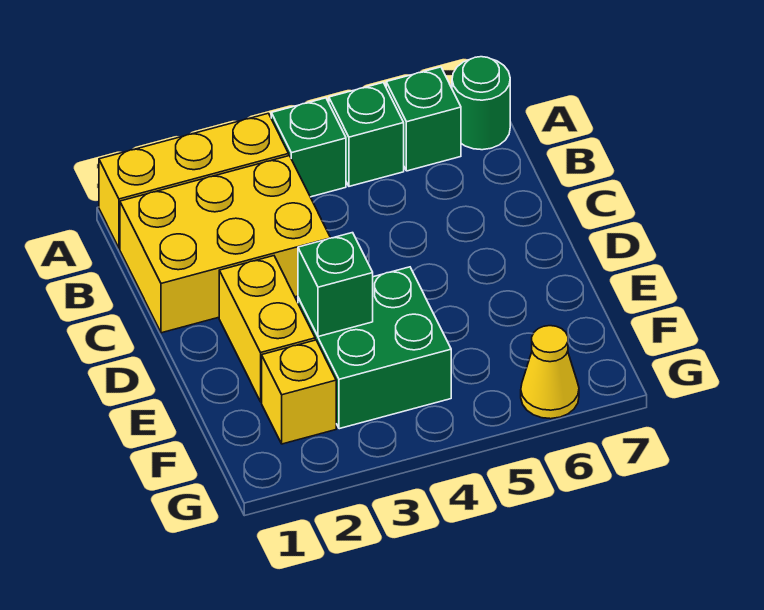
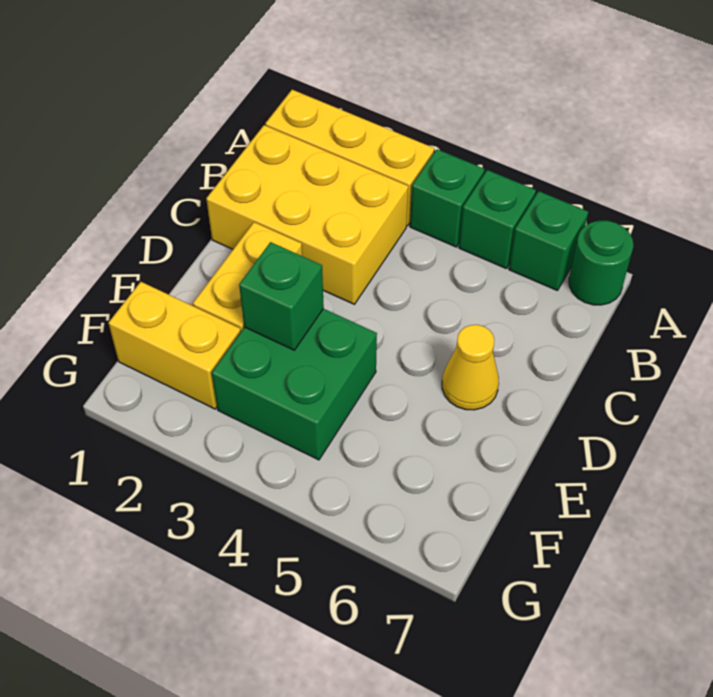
yellow brick F2 level 1 -> yellow brick F1:F2 level 1
yellow cone G6 level 1 -> yellow cone D6 level 1

